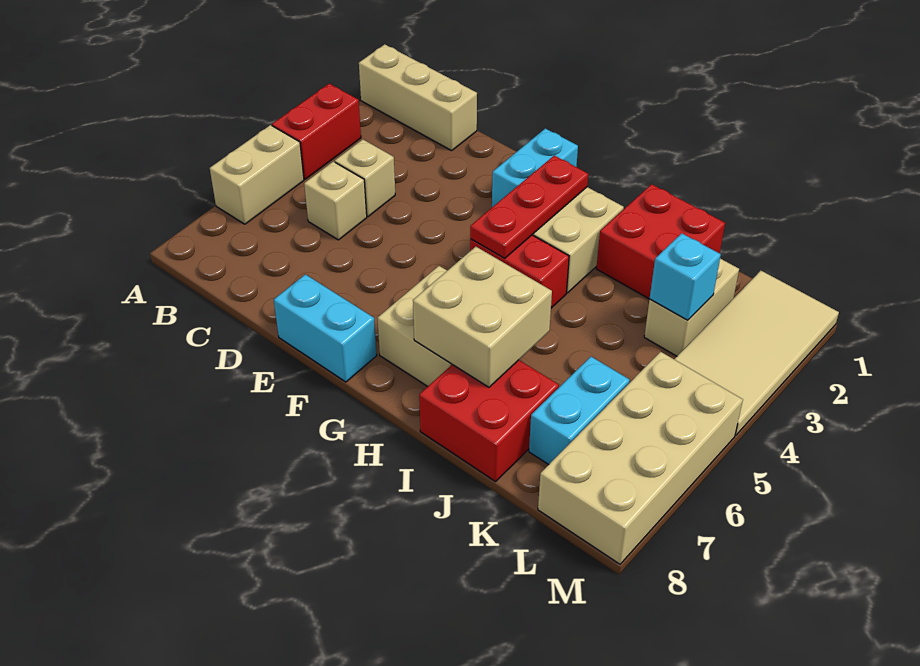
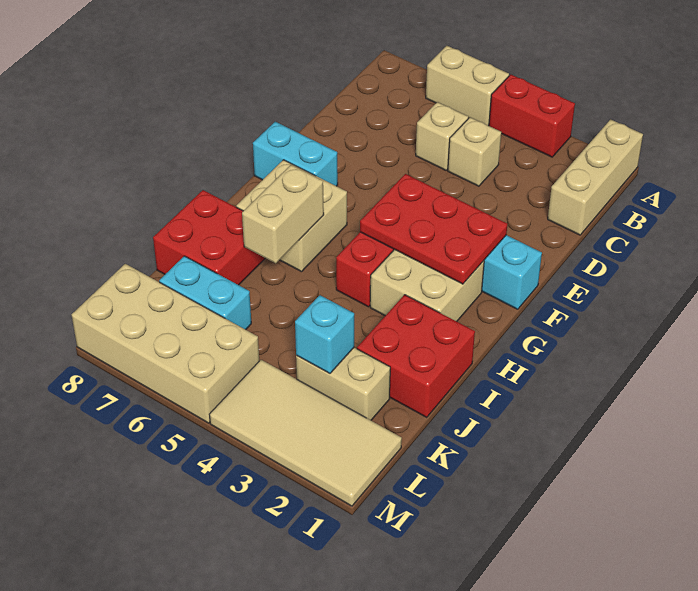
cyan brick E8:F8 level 1 -> cyan brick F7:F8 level 1
red plate G2:G4 level 2 -> red plate F2:G4 level 2
tan brick H6:I7 level 2 -> tan brick H6:I6 level 2

